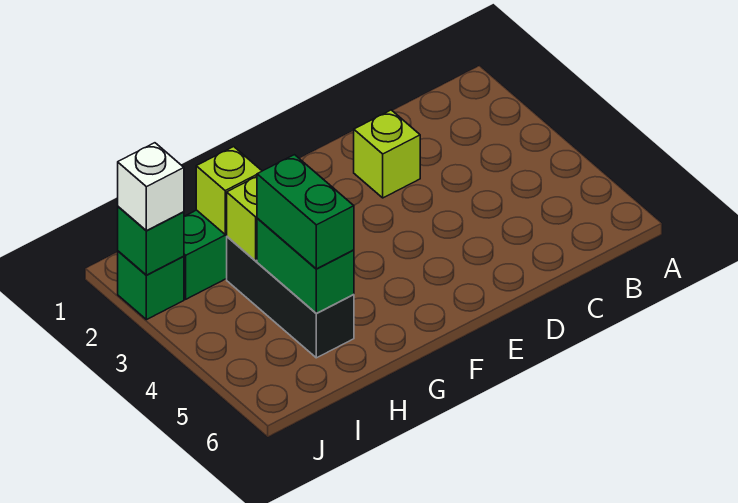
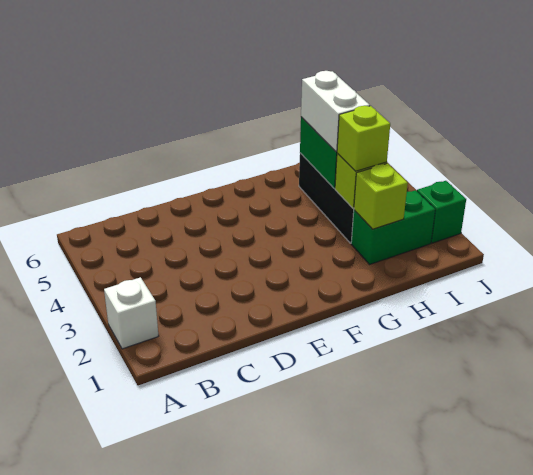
lime brick D2 level 1 -> lime brick H3 level 3
green brick H4:H5 level 3 -> white brick H4:H5 level 3
green brick J2 level 2 -> none
white brick J2 level 3 -> white brick A2 level 1

